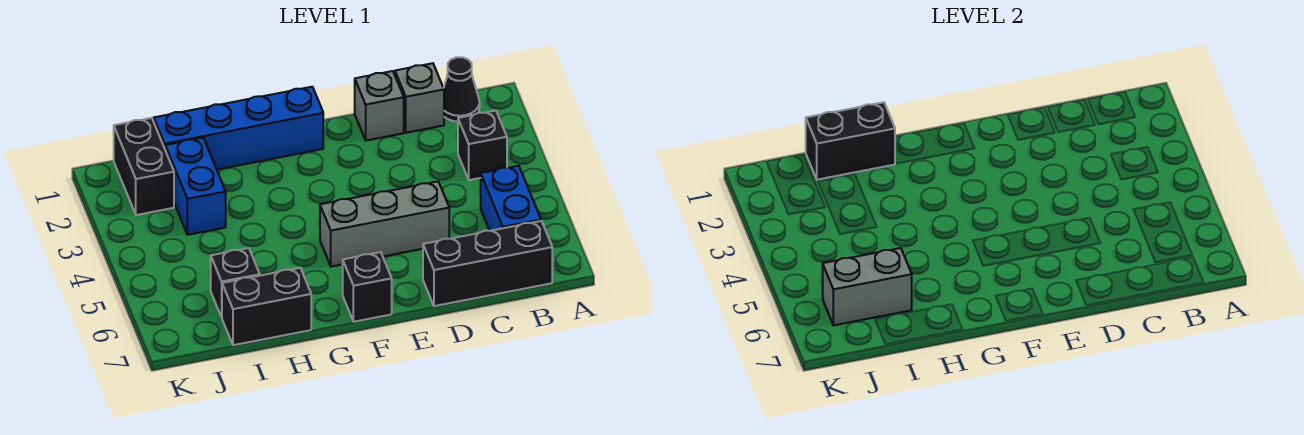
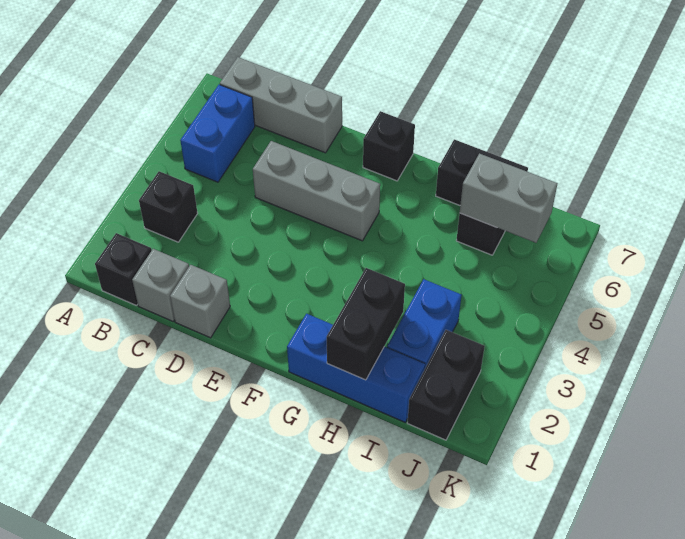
black cone B1 level 1 -> black brick B1 level 1
black brick B7:D7 level 1 -> grey brick B7:D7 level 1
blue brick F1:I1 level 1 -> blue brick G1:I1 level 1
black brick H1:I1 level 2 -> black brick H1:H2 level 2

